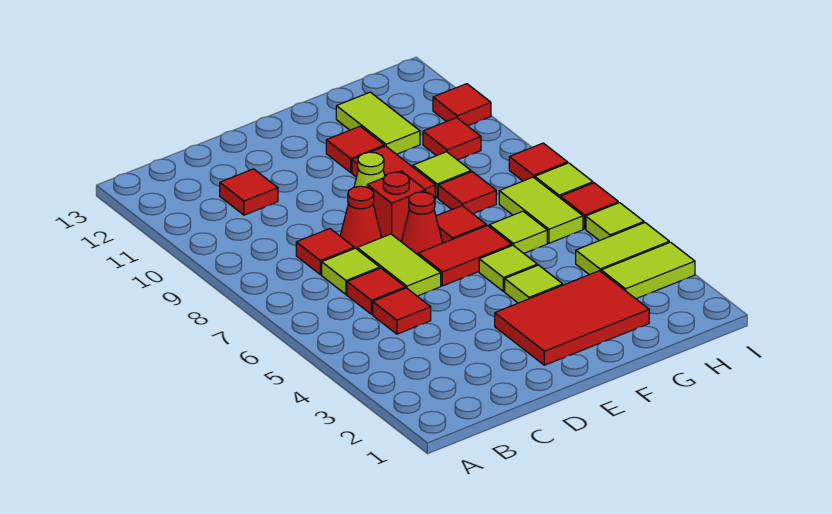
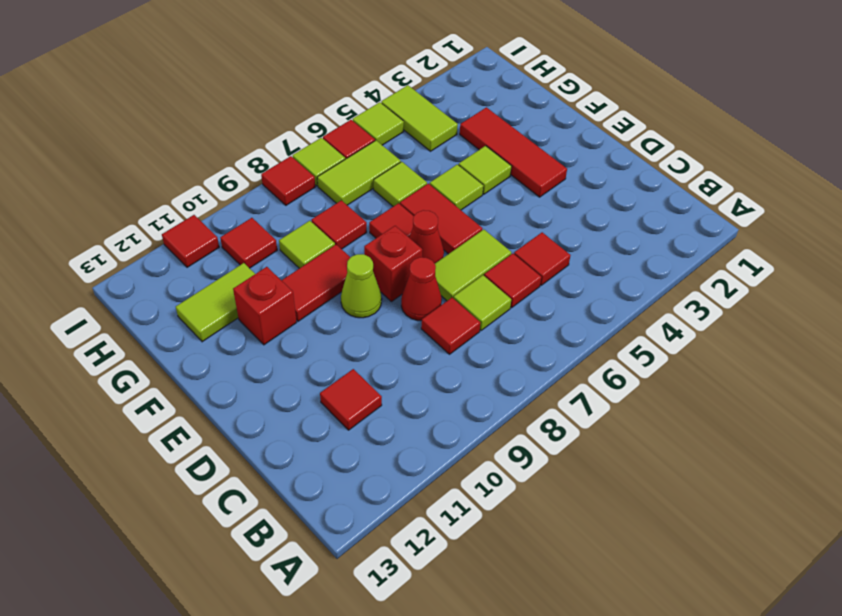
red tile E2:G3 level 1 -> red tile E3:G3 level 1
red tile F11 level 1 -> red brick F11 level 1
lime tile H3:I3 level 1 -> none

